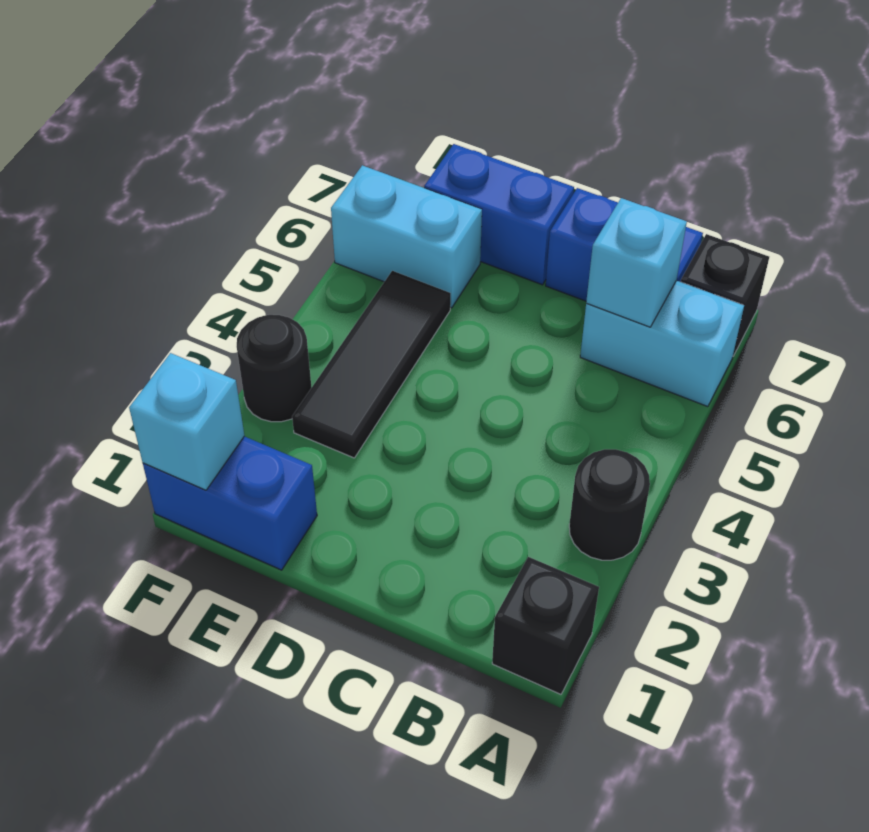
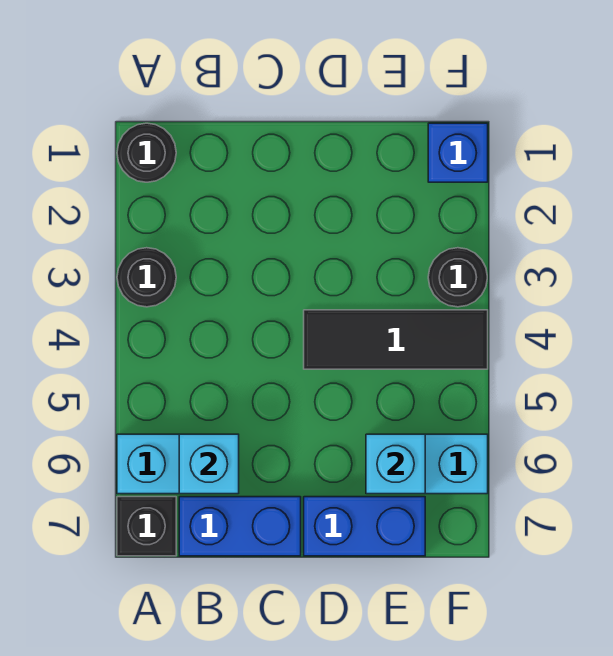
black brick A1 level 1 -> black round brick A1 level 1
blue brick E1:F1 level 1 -> blue brick F1 level 1
black tile E3:E5 level 1 -> black tile D4:F4 level 1
cyan brick F1 level 2 -> cyan brick E6 level 2

